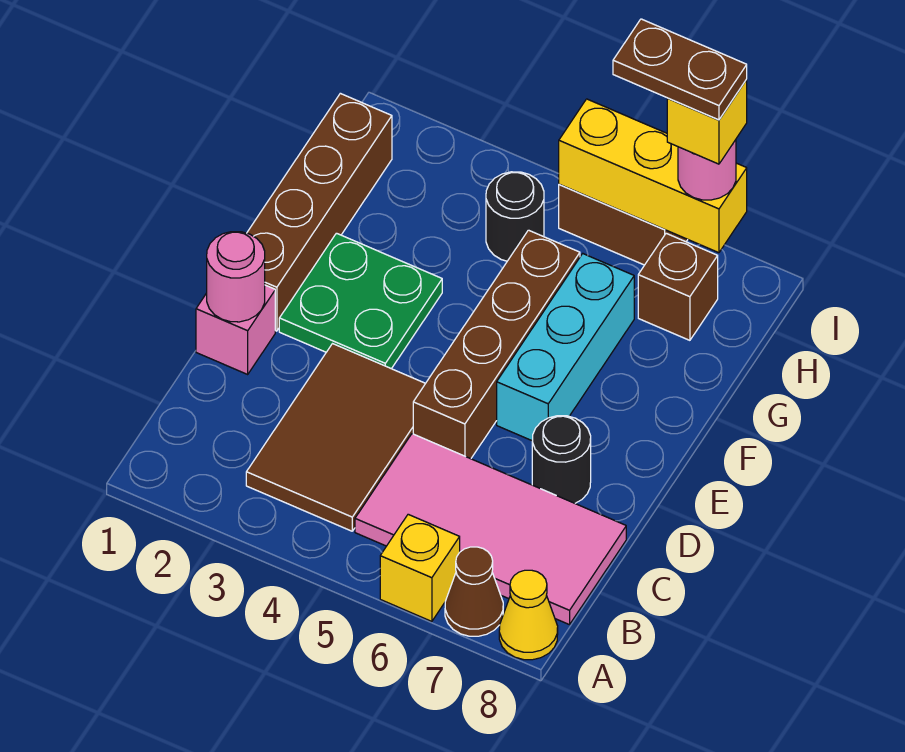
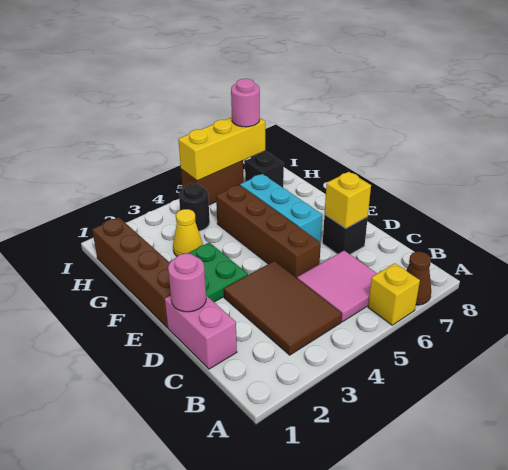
yellow cone A8 level 1 -> yellow cone G3 level 1
pink tile B5:C8 level 1 -> pink tile B5:C6 level 1
pink brick D1 level 1 -> pink brick C1:D1 level 1
black round brick D7 level 1 -> black brick D7 level 1
brown brick H7 level 1 -> black brick H7 level 1
brown plate I6:I7 level 5 -> none
yellow brick I7 level 4 -> yellow brick D7 level 2

